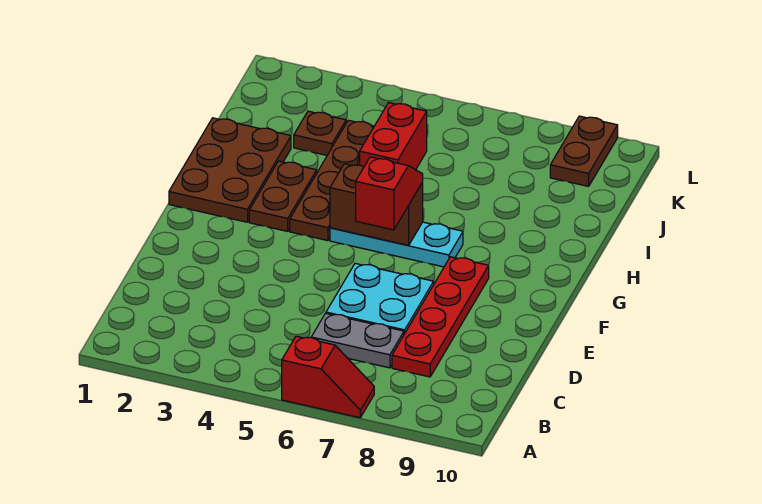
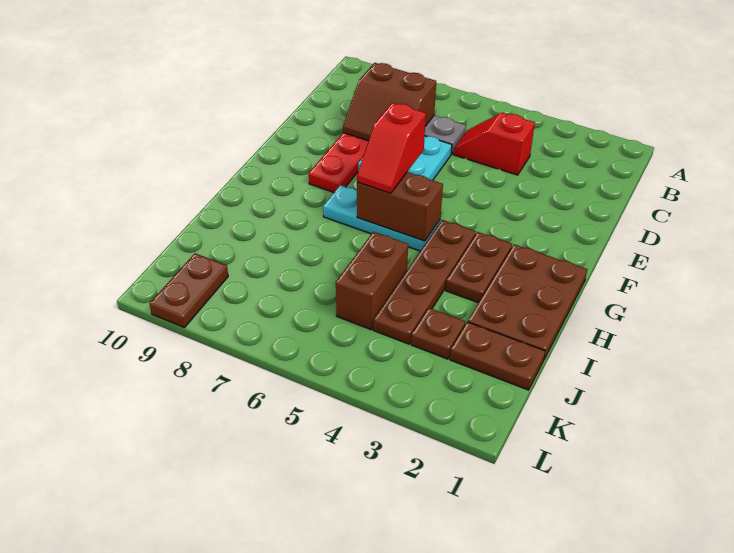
red slope A6:A7 level 1 top 6 -> red slope C4:C5 level 1 top 4
none -> brown slope C7:D8 level 2 top C
red brick I5:J5 level 1 -> brown brick I5:J5 level 1
none -> brown plate J1:J2 level 1

